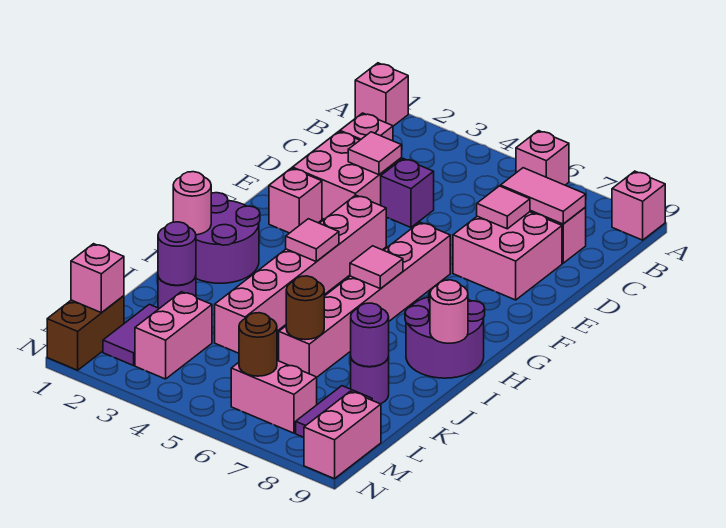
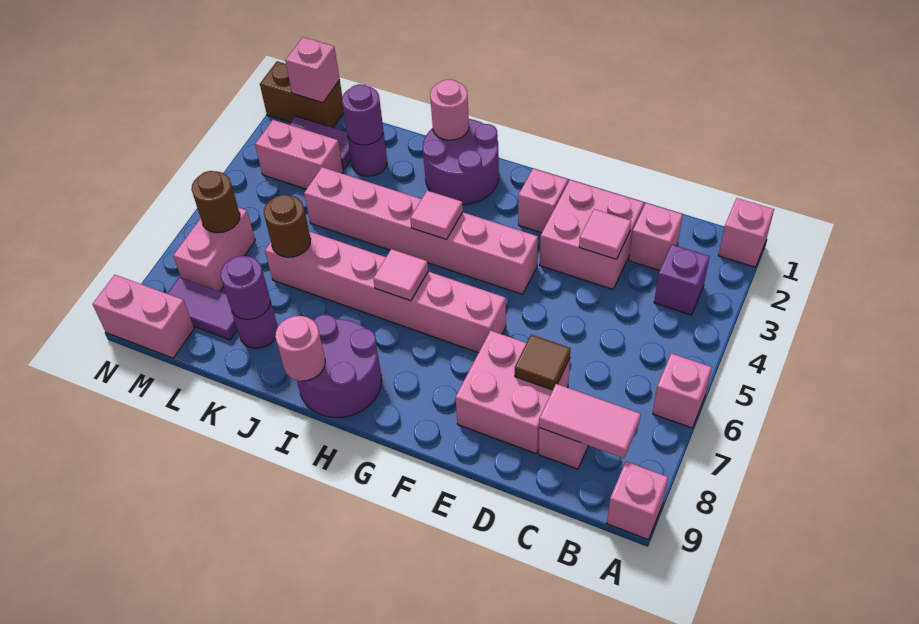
pink tile C7:C8 level 2 -> pink tile B8:C8 level 2
purple brick D4 level 1 -> purple brick B3 level 1
pink tile D7 level 2 -> brown tile D7 level 2

